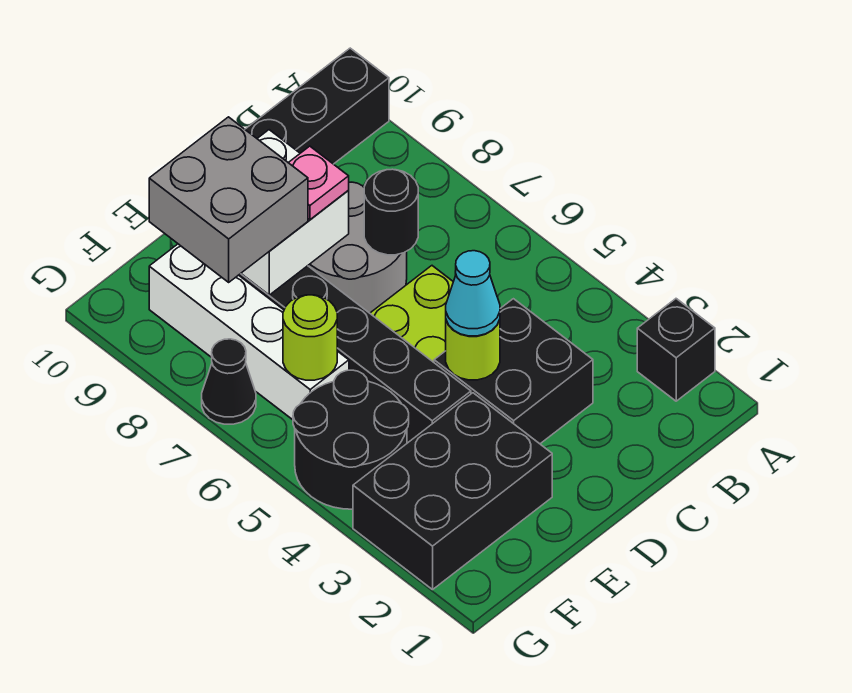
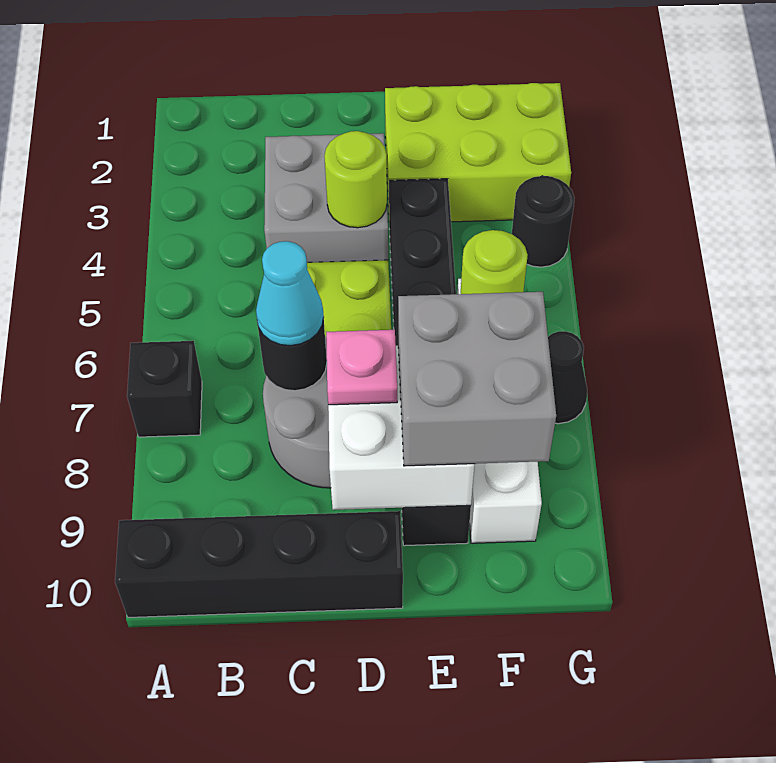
black brick A2 level 1 -> black brick A7 level 1
black brick C3:D4 level 1 -> grey brick C3:D4 level 1
cyan cone D4 level 3 -> cyan cone C7 level 3
black brick E2:G3 level 1 -> lime brick E2:G3 level 1
black round brick F4:G5 level 1 -> black round brick G4 level 1

